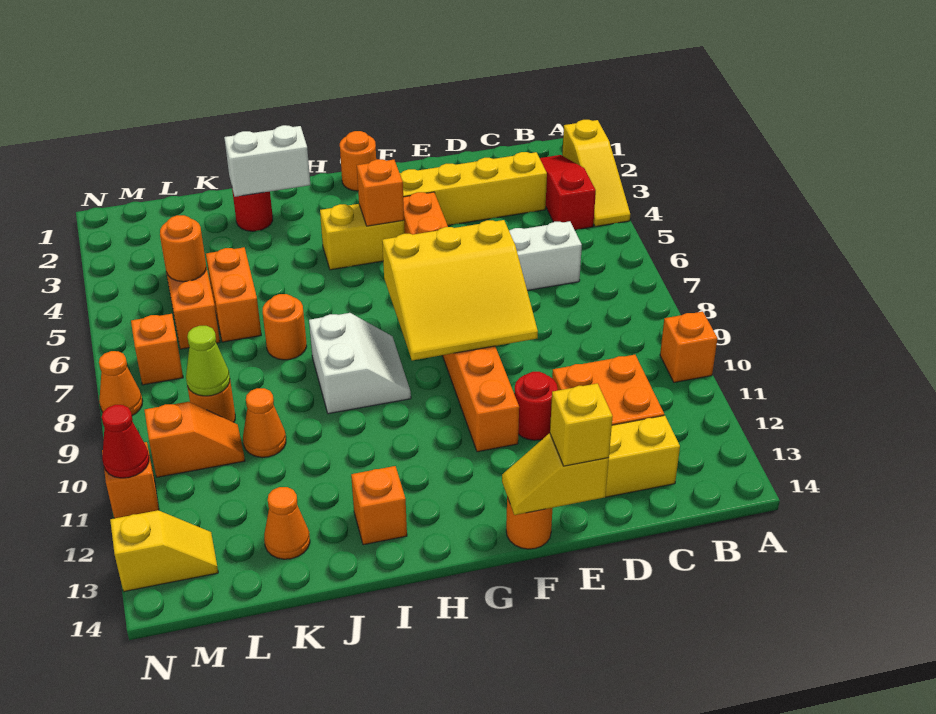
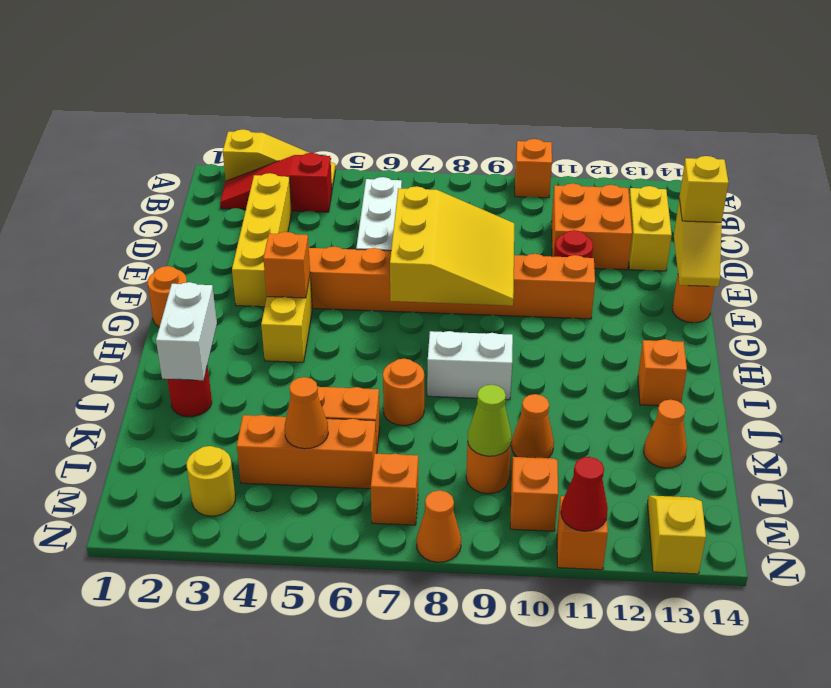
orange round brick L5 level 2 -> orange cone L5 level 2
none -> yellow round brick M3 level 1

